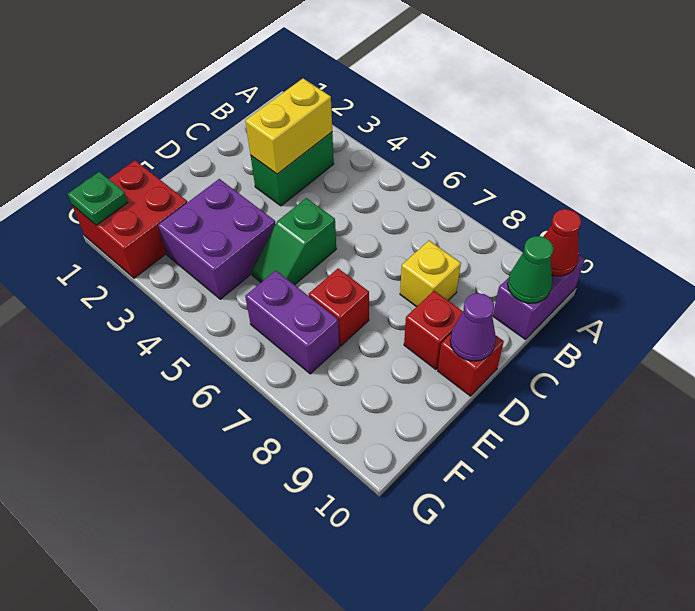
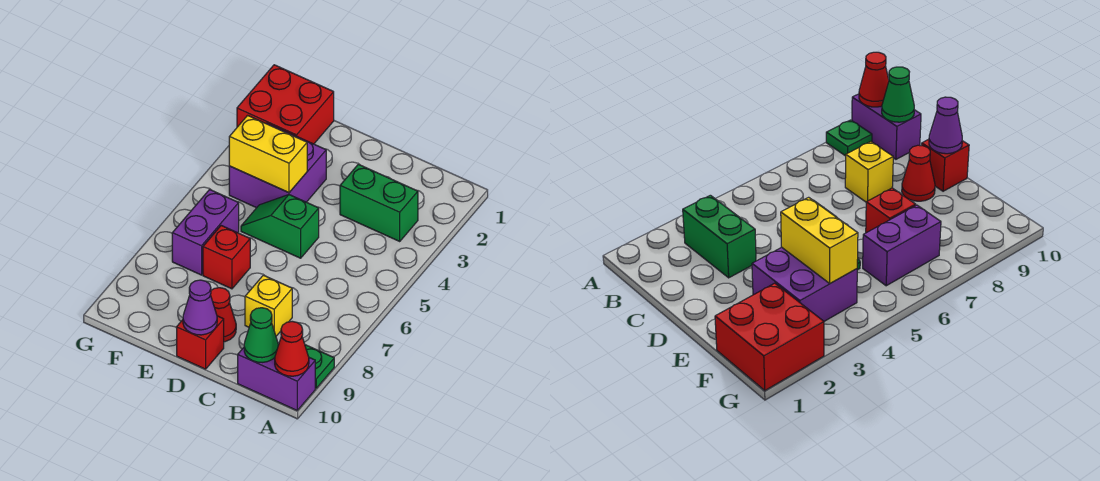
yellow brick B3:C3 level 2 -> yellow brick E4:F4 level 2
red brick D9 level 1 -> red cone D9 level 1
green plate G1 level 2 -> green plate A9 level 1

